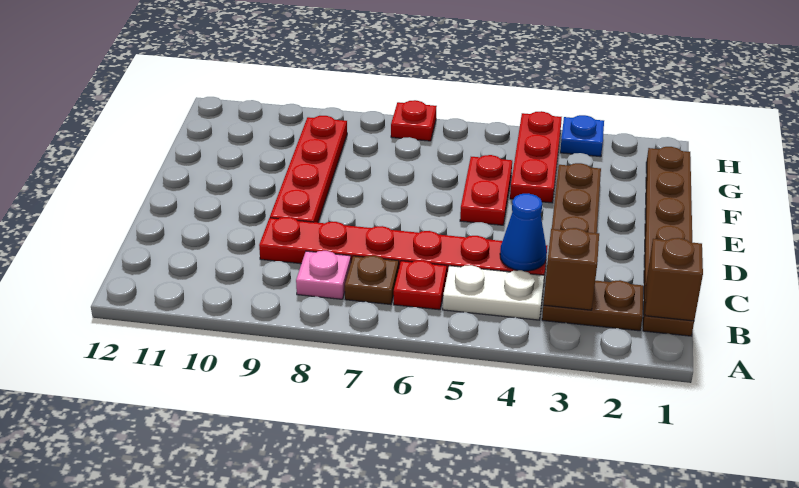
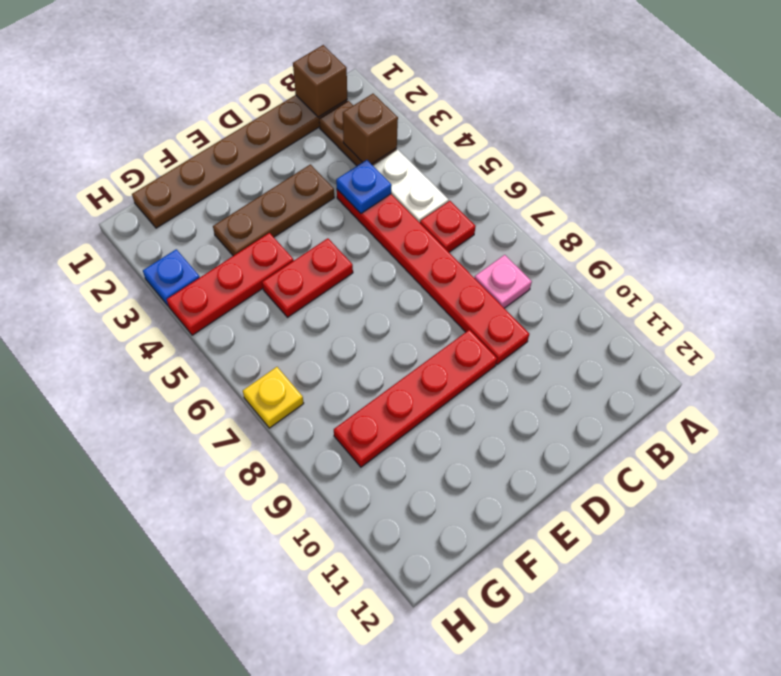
brown plate B7 level 1 -> none
blue cone C4 level 2 -> blue plate C4 level 2
red plate H7 level 1 -> yellow plate H7 level 1

